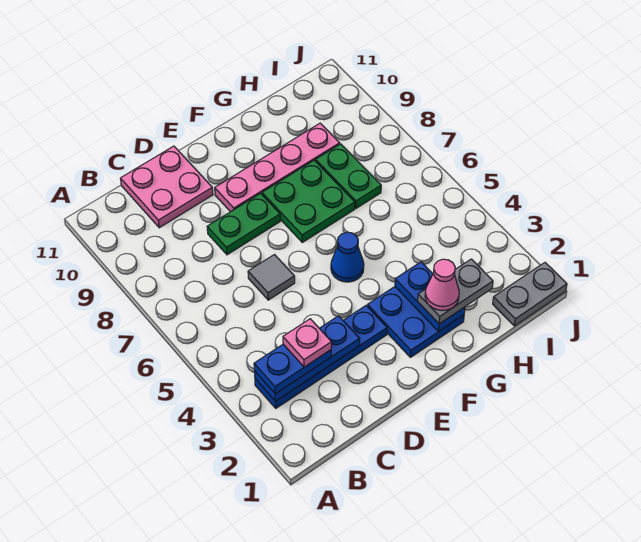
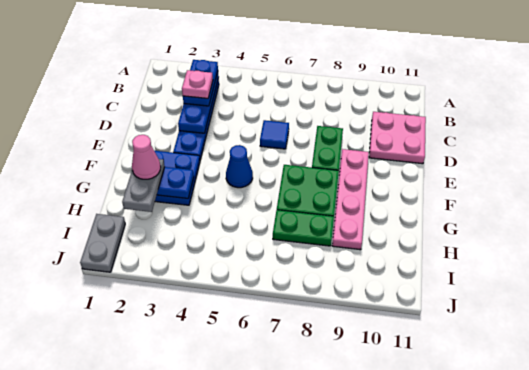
grey tile D6 level 1 -> blue tile D6 level 1

